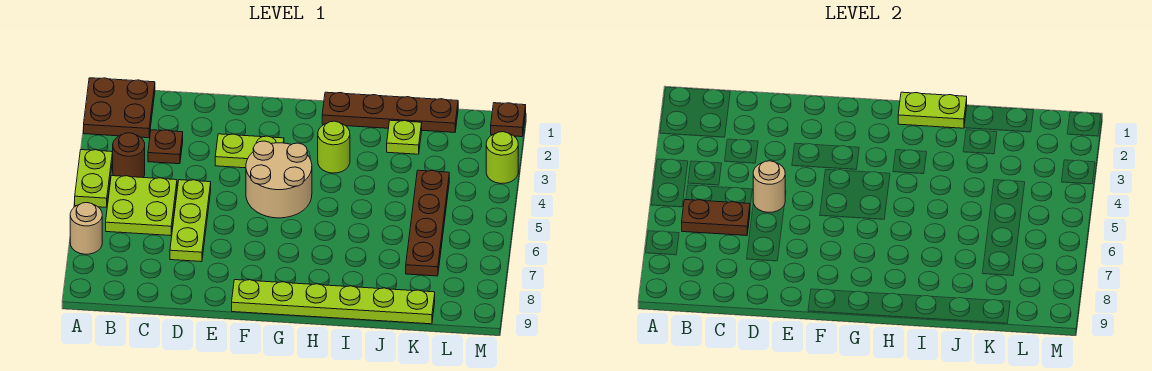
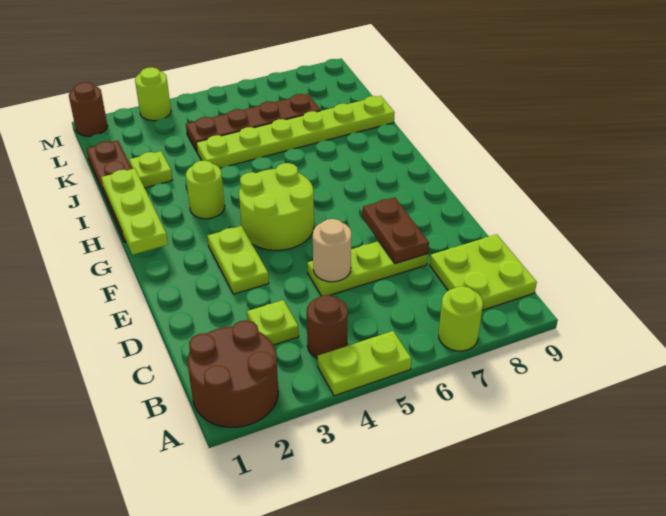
brown plate A1:B2 level 1 -> brown round brick A1:B2 level 1
tan round brick A7 level 1 -> lime round brick A7 level 1
lime plate B5:C6 level 1 -> lime plate B8:C9 level 1
brown plate B6:C6 level 2 -> brown plate D7:E7 level 2
brown plate C3 level 1 -> lime plate C3 level 1
tan round brick F4:G5 level 1 -> lime round brick F4:G5 level 1
lime plate F9:K9 level 1 -> lime plate J4:J9 level 1
lime plate H1:I1 level 2 -> lime plate G1:I1 level 2
brown plate M1 level 1 -> brown round brick M1 level 1

